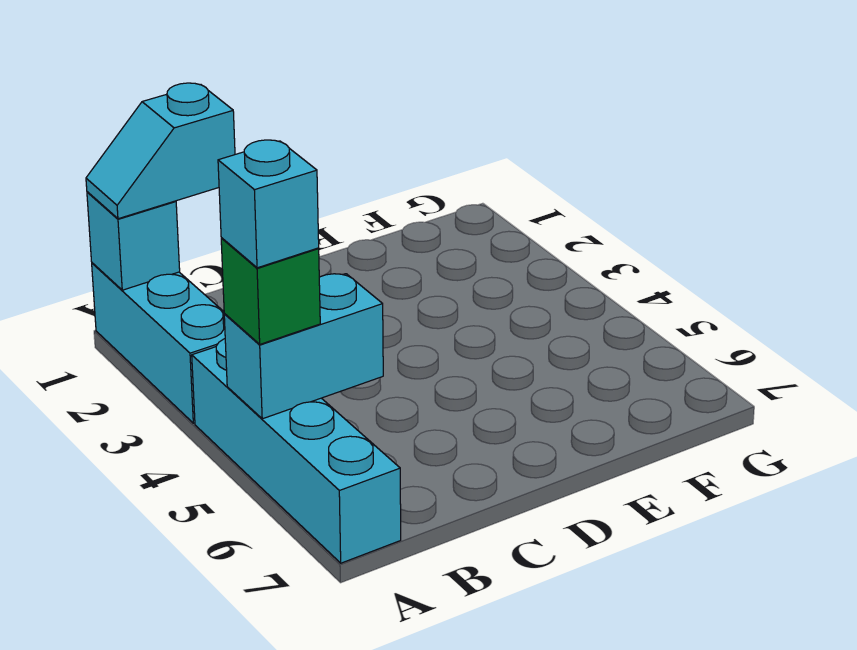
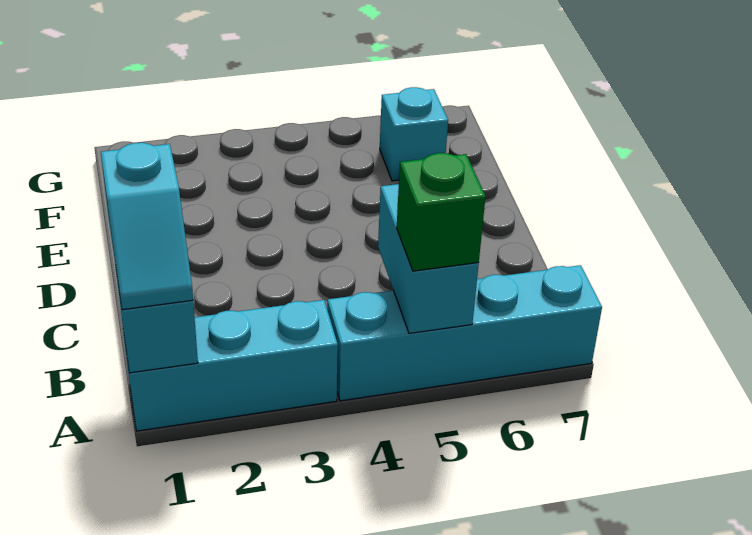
cyan brick A5 level 4 -> cyan brick F6 level 1

